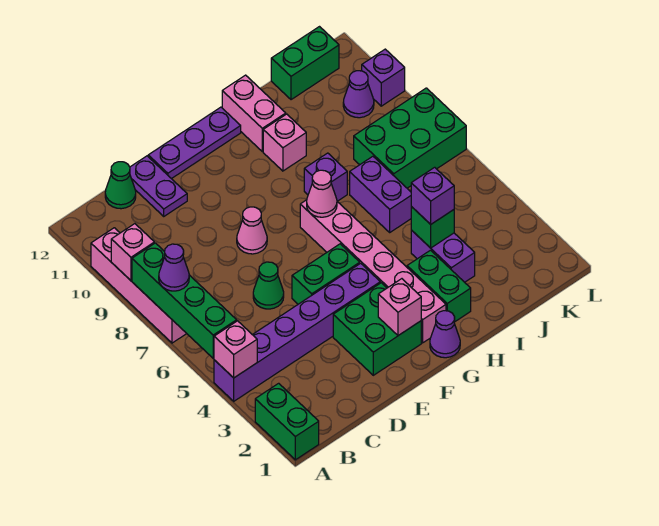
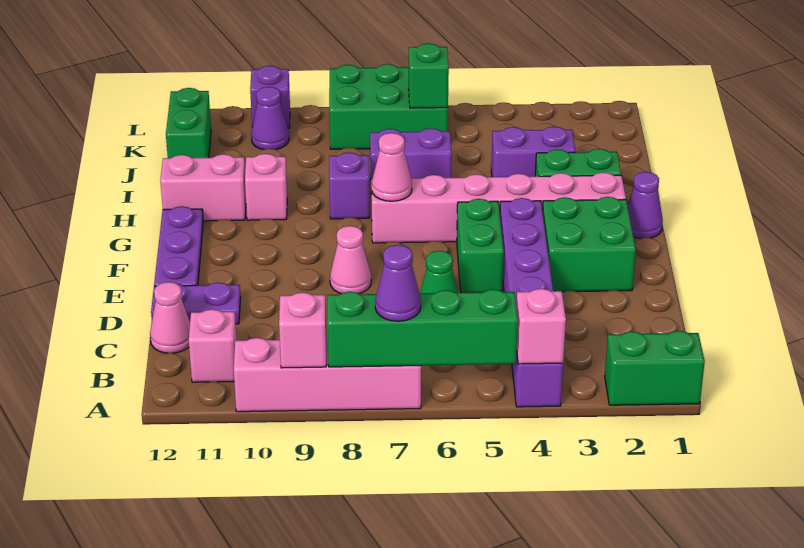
green cone C12 level 1 -> pink cone C12 level 1
pink brick F2 level 2 -> pink brick B11 level 1
green brick I4 level 2 -> green brick K6 level 2
purple brick I4 level 3 -> none
green brick J7:L8 level 1 -> green brick K6:L8 level 1

